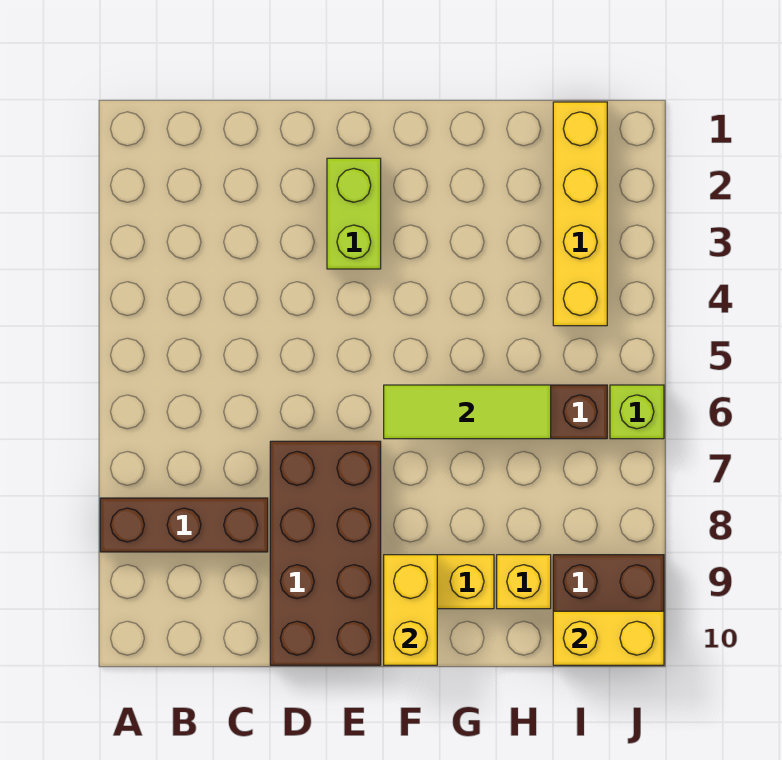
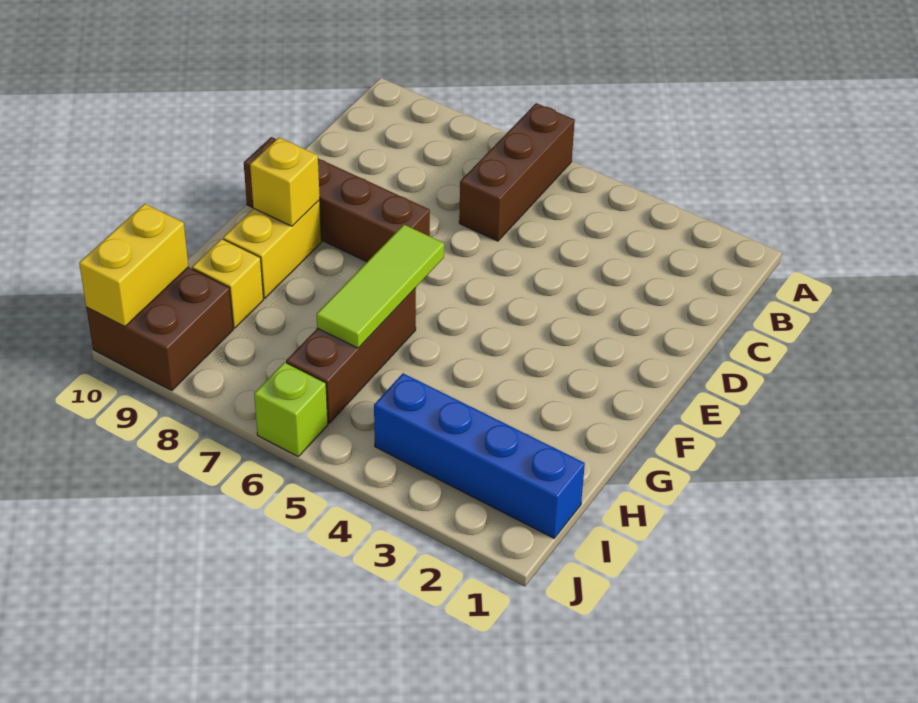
brown brick A8:C8 level 1 -> brown brick A6:C6 level 1
brown brick D7:E10 level 1 -> brown brick E7:E10 level 1
lime brick E2:E3 level 1 -> none
yellow brick F9:F10 level 2 -> yellow brick F9 level 2
yellow brick I1:I4 level 1 -> blue brick I1:I4 level 1

